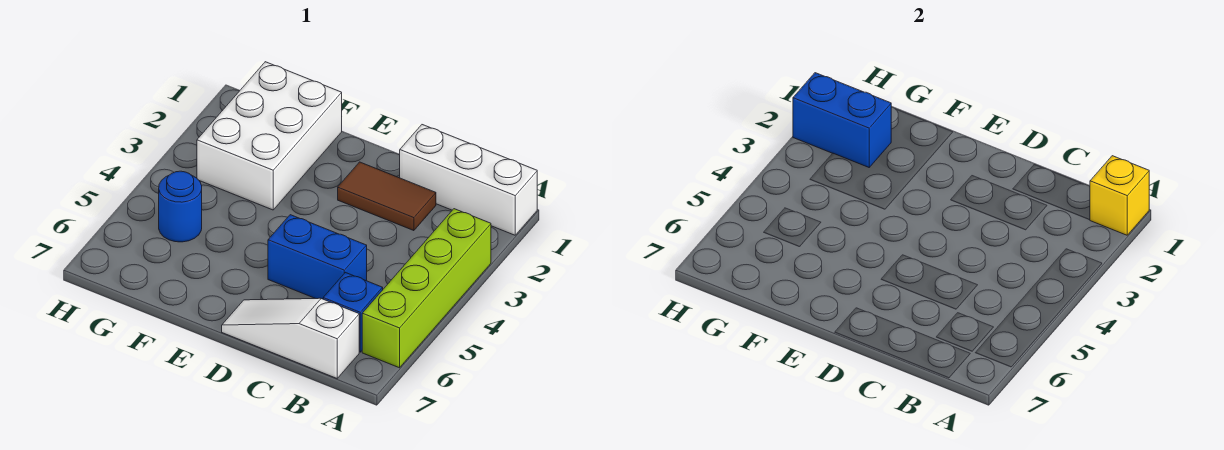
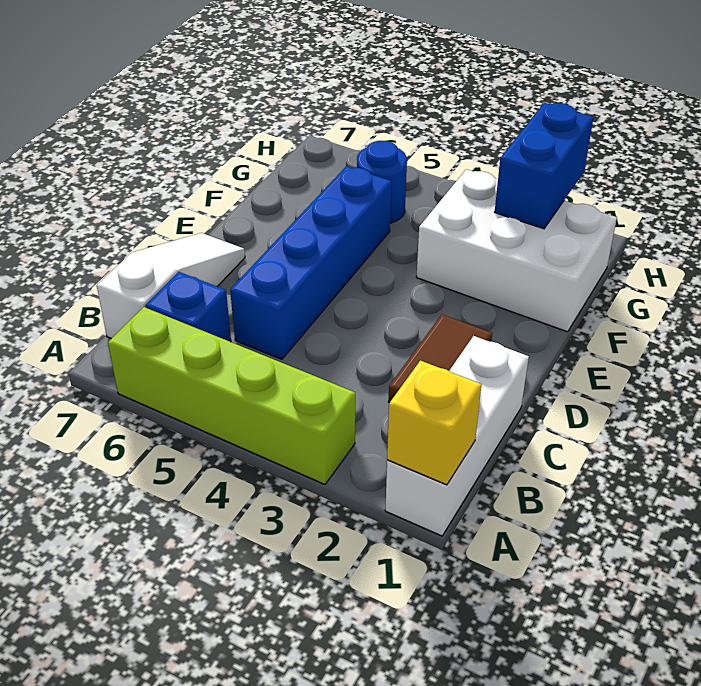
blue brick C5:D5 level 1 -> blue brick C5:F5 level 1

